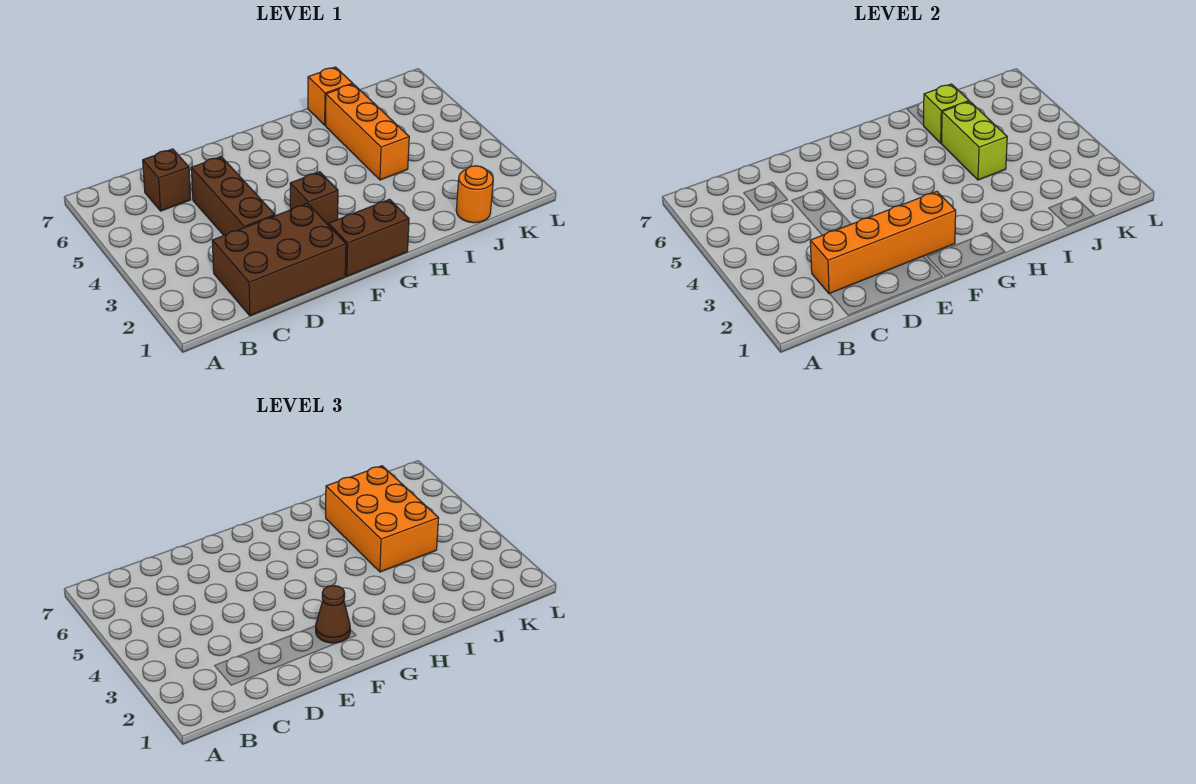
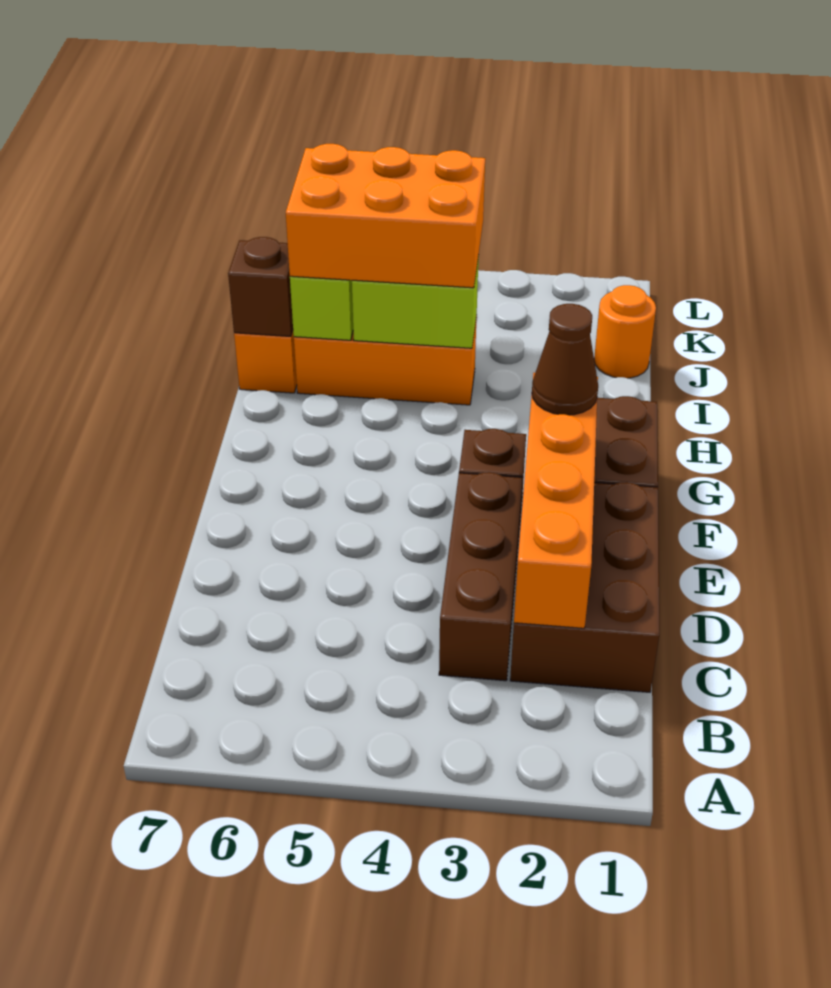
brown brick C6 level 1 -> brown brick I7 level 2
brown brick D3:D5 level 1 -> brown brick C3:E3 level 1

